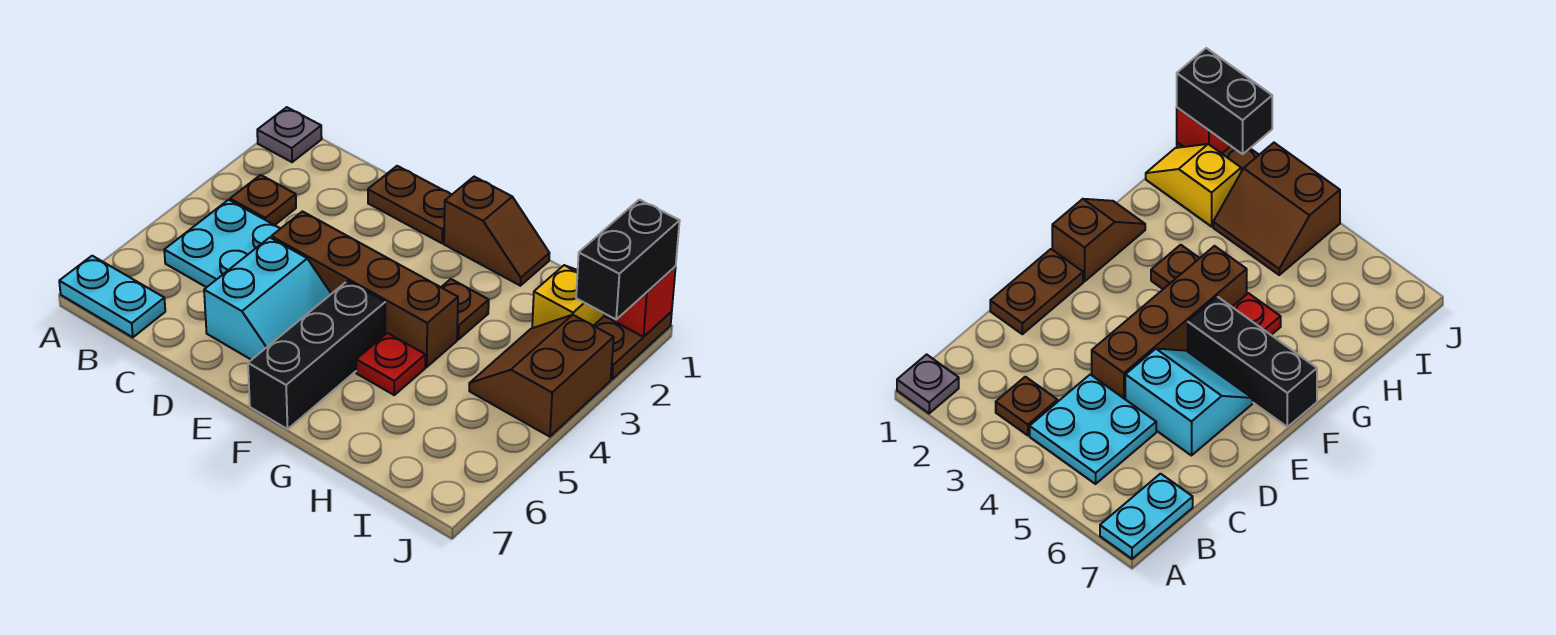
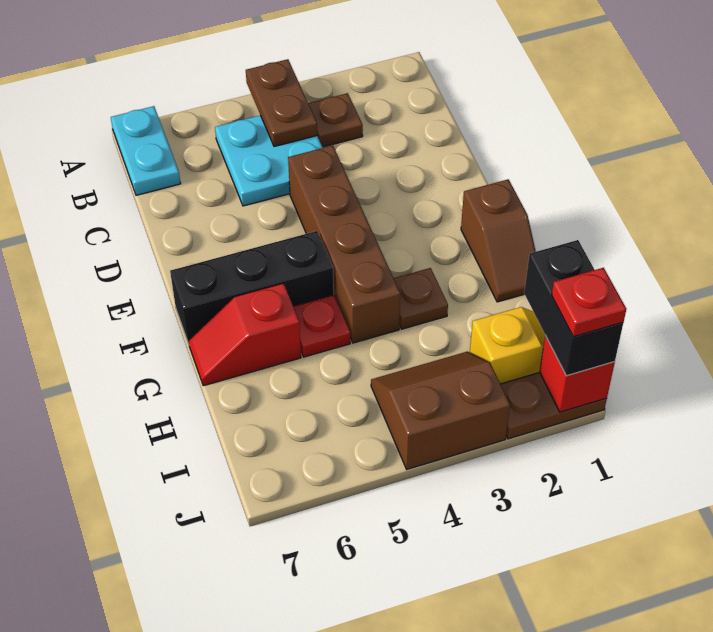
grey plate A1 level 1 -> none
brown plate D1:E1 level 1 -> brown plate A4:B4 level 2
cyan slope D5:E6 level 1 top D -> none
none -> red slope G6:G7 level 1 top 6
black brick J1:J2 level 3 -> black brick I1:J1 level 3
none -> red plate J1 level 4

